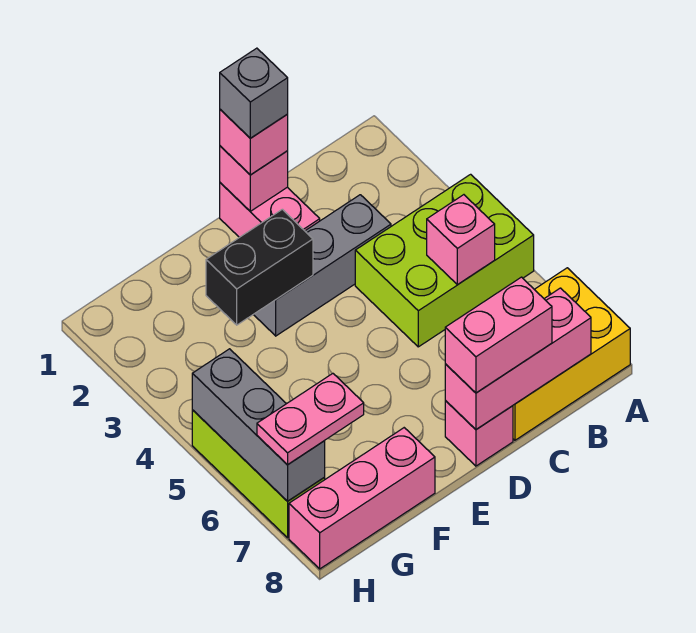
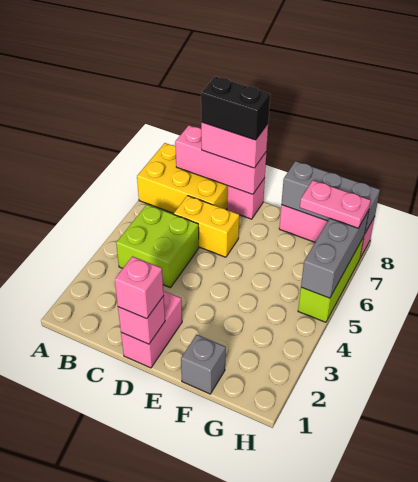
lime brick A4:C5 level 1 -> lime brick B4:C5 level 1
pink brick B5 level 2 -> none
grey brick C3:E3 level 1 -> grey brick F8:H8 level 2
none -> yellow brick C6:D6 level 1
grey brick D1 level 4 -> grey brick F1 level 1
black brick E3:F3 level 2 -> black brick C8:D8 level 4

